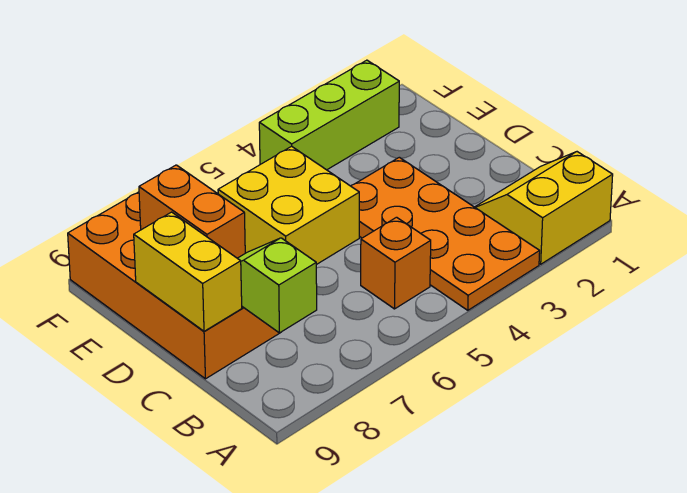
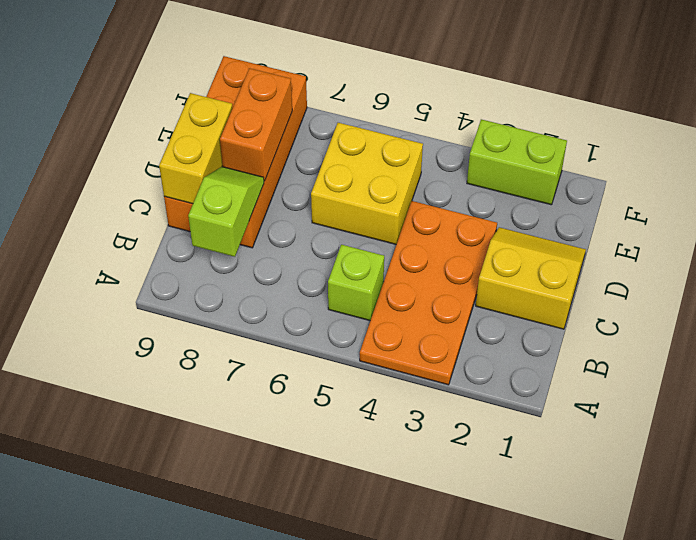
yellow slope A1:B2 level 1 top A -> yellow slope C1:D2 level 1 top C
orange brick B5 level 1 -> lime brick B5 level 1
lime brick F2:F4 level 1 -> lime brick F2:F3 level 1

